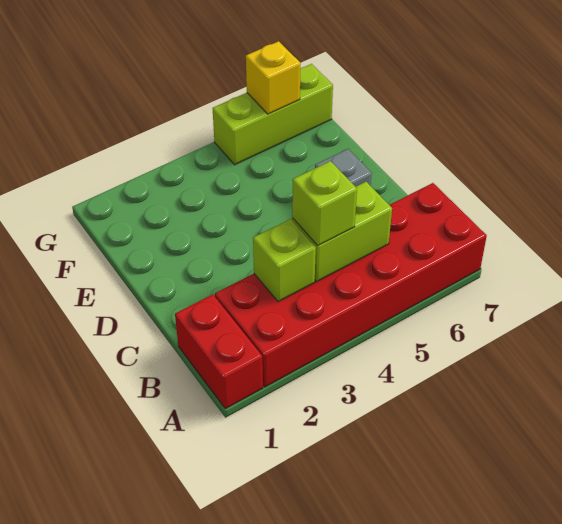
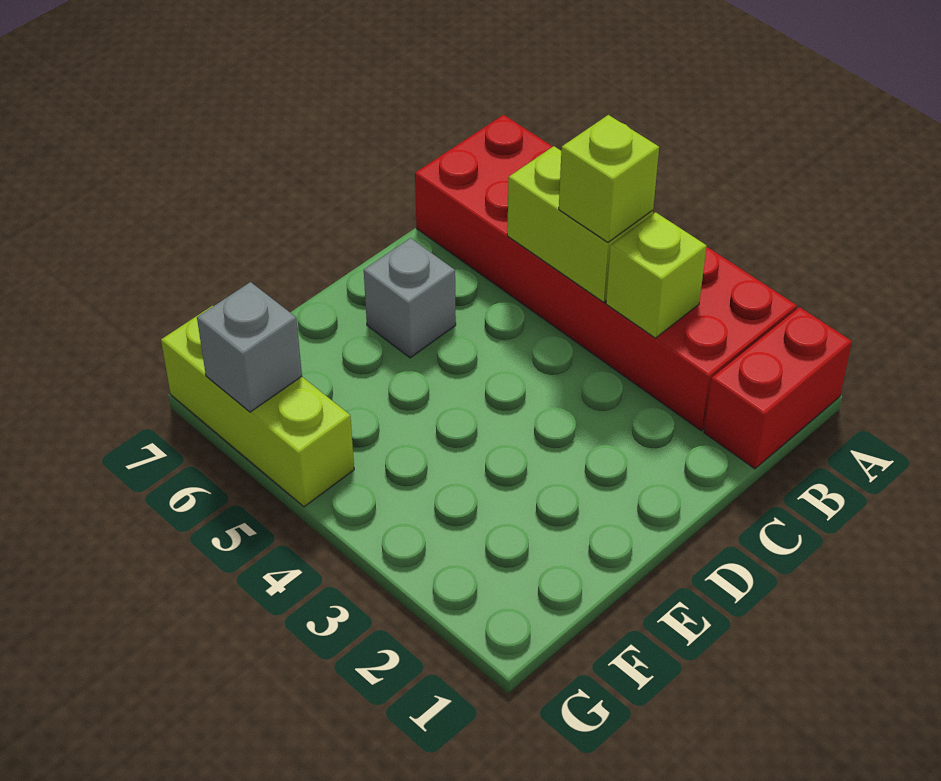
yellow brick G6 level 2 -> grey brick G6 level 2

